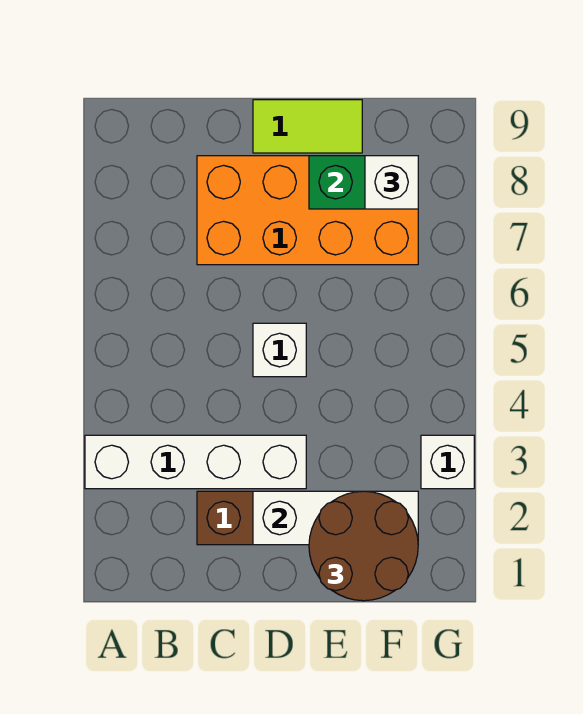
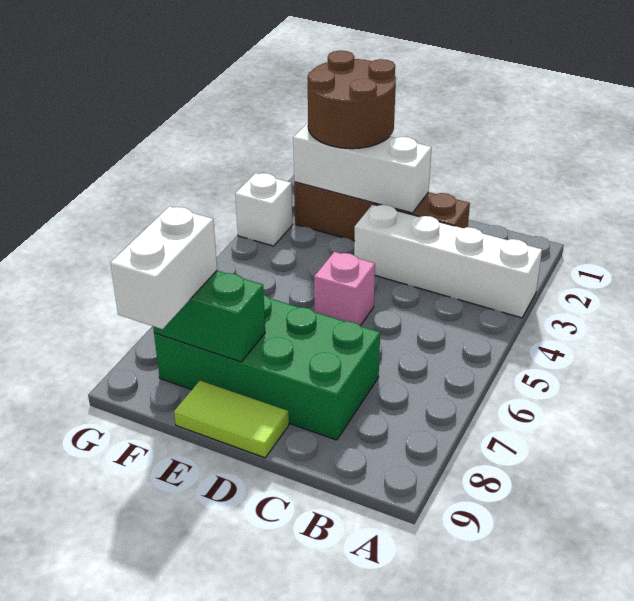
orange brick C7:F8 level 1 -> green brick C7:F8 level 1
white brick D5 level 1 -> pink brick D5 level 1
white brick F8 level 3 -> white brick F8:F9 level 3

